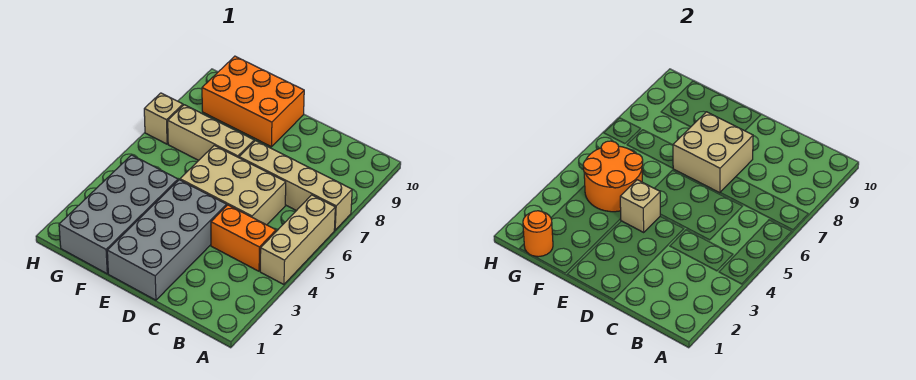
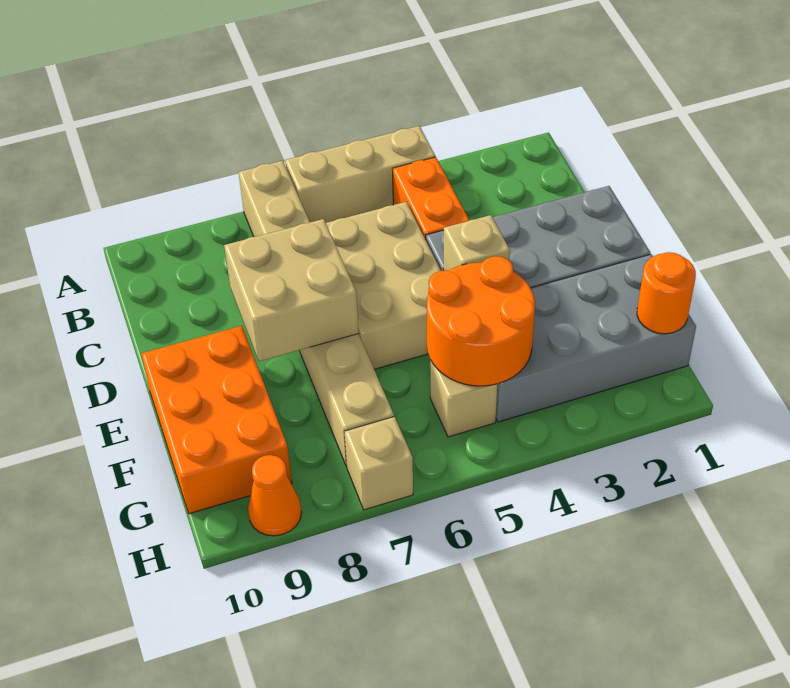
none -> tan brick G5 level 1
none -> orange cone H9 level 1

